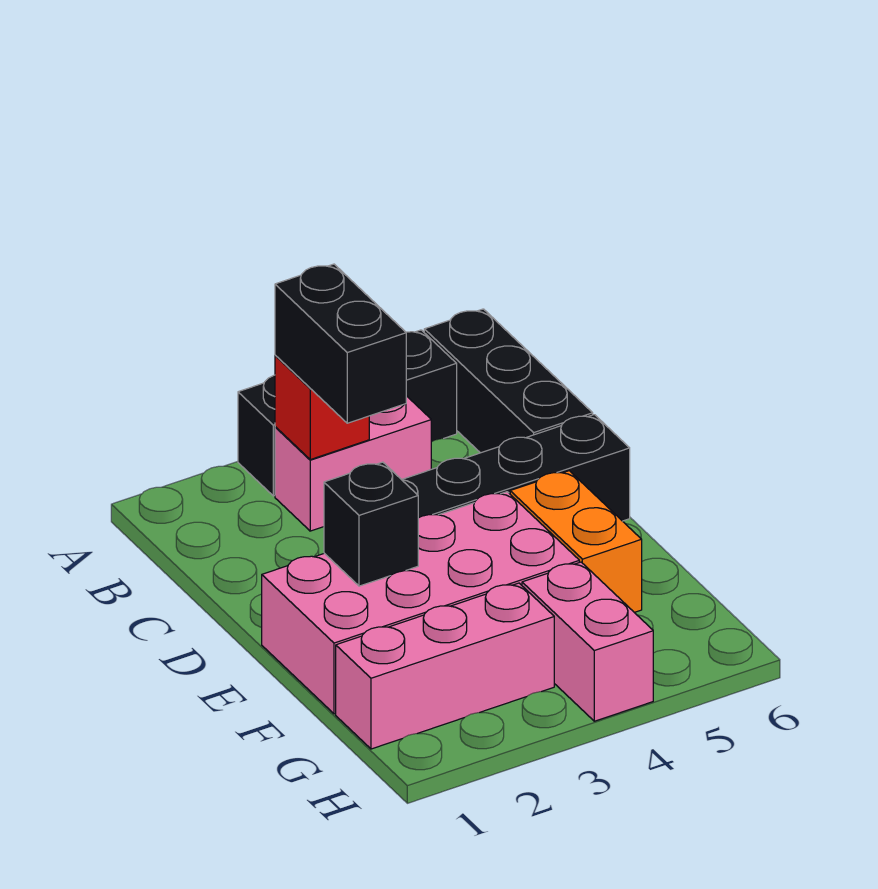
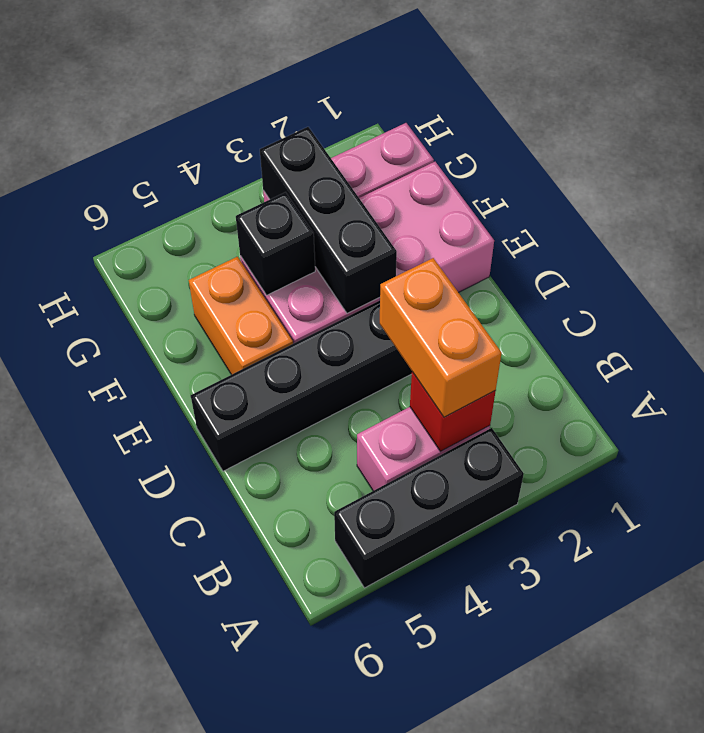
black brick A6:C6 level 1 -> black brick E3:G3 level 2
black brick B3:C3 level 3 -> orange brick B3:C3 level 3
black brick E2 level 2 -> black brick F4 level 2
pink brick G4:H4 level 1 -> none

